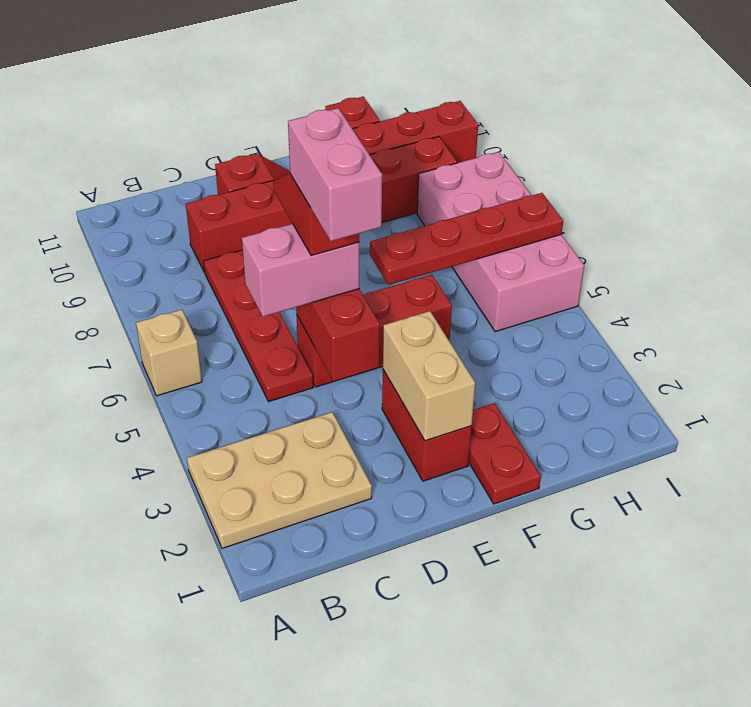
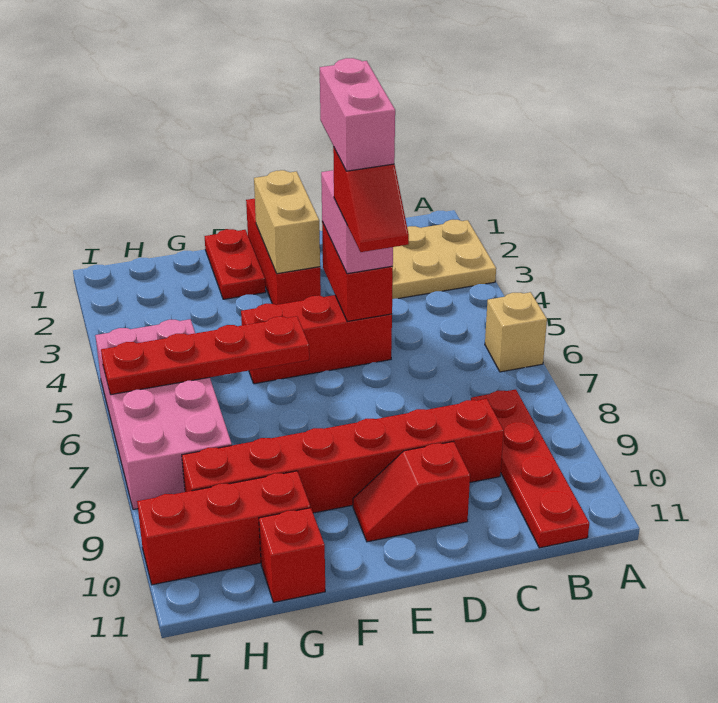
red plate C5:C8 level 1 -> red plate B8:B11 level 1
pink brick C5:D5 level 3 -> pink brick D4:D5 level 3
red brick E2:E3 level 1 -> red brick E1:E3 level 1

